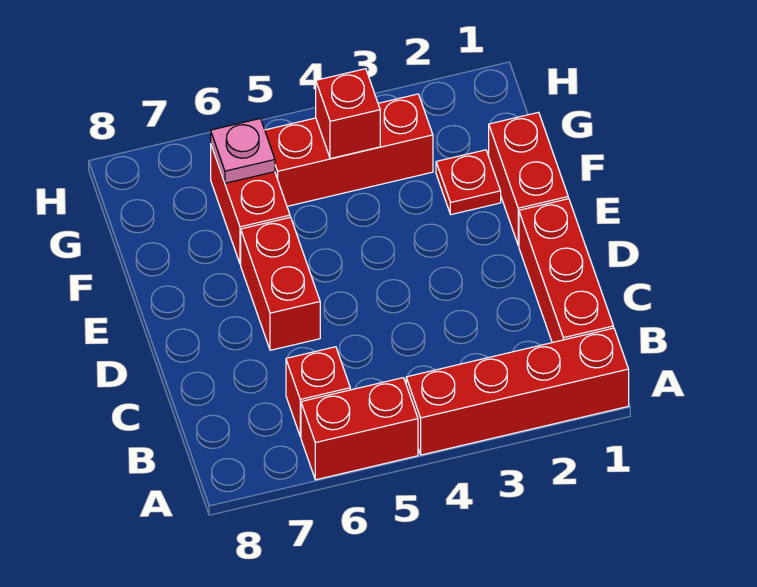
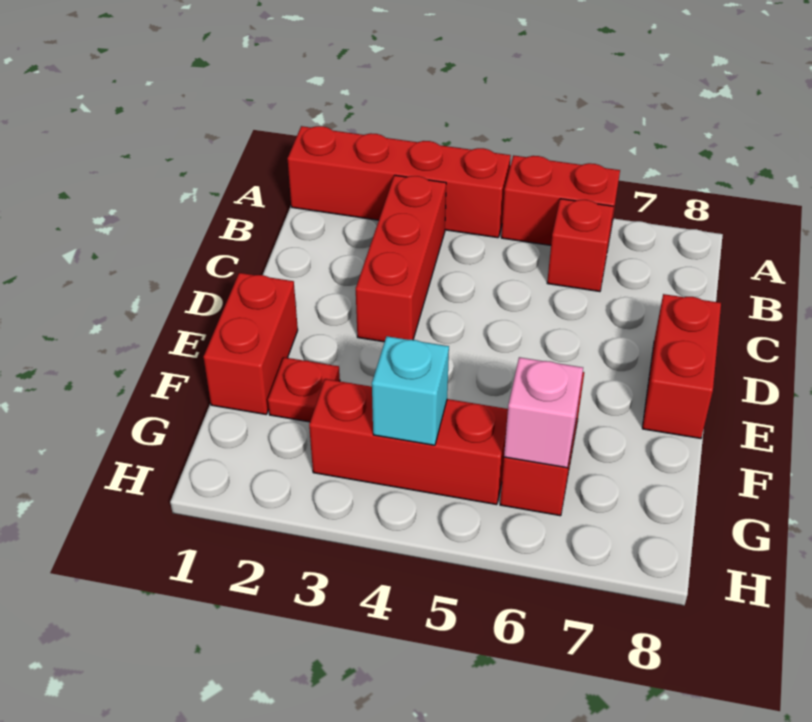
red brick B1:D1 level 1 -> red brick B3:D3 level 1
red brick D6:E6 level 1 -> red brick D8:E8 level 1
red brick G4 level 2 -> cyan brick G4 level 2
pink plate G6 level 2 -> pink brick G6 level 2

